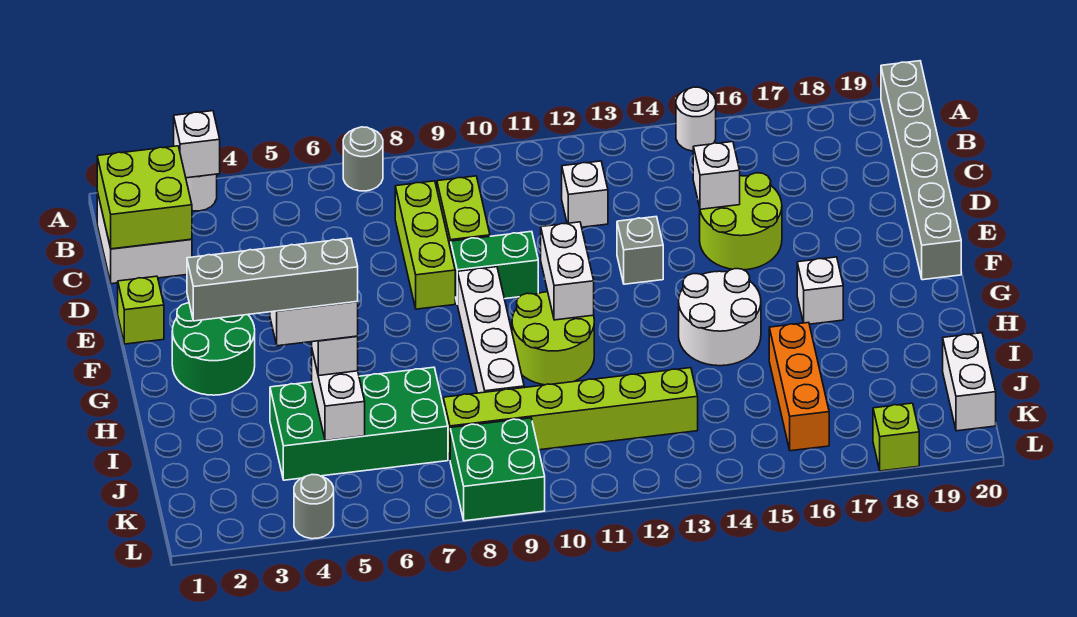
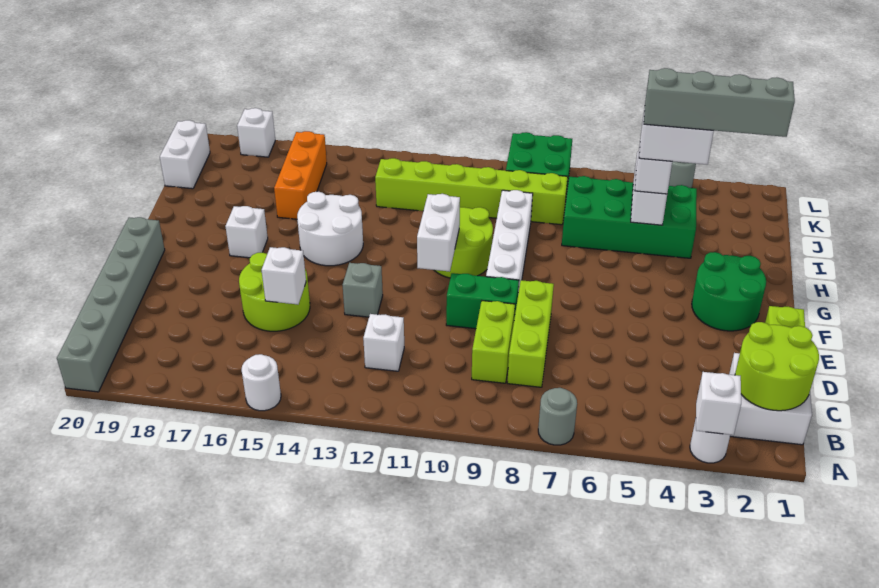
lime brick B1:C2 level 2 -> lime round brick B1:C2 level 2
lime brick L18 level 1 -> white brick L18 level 1

